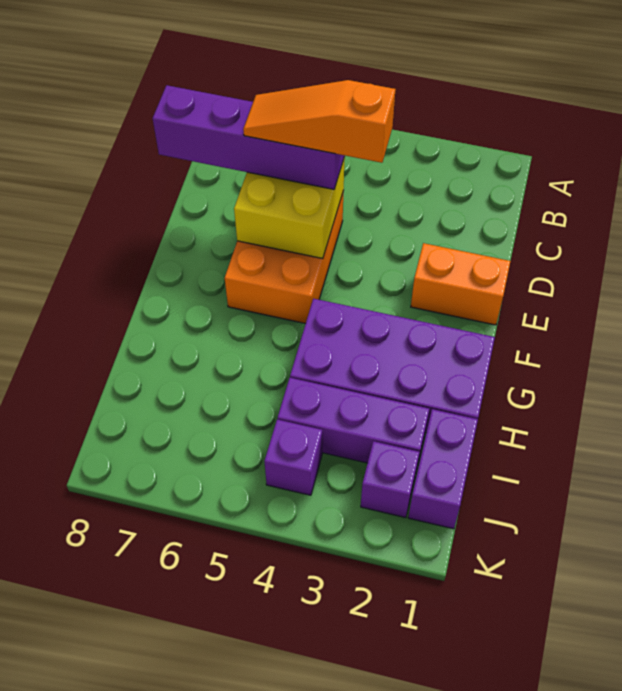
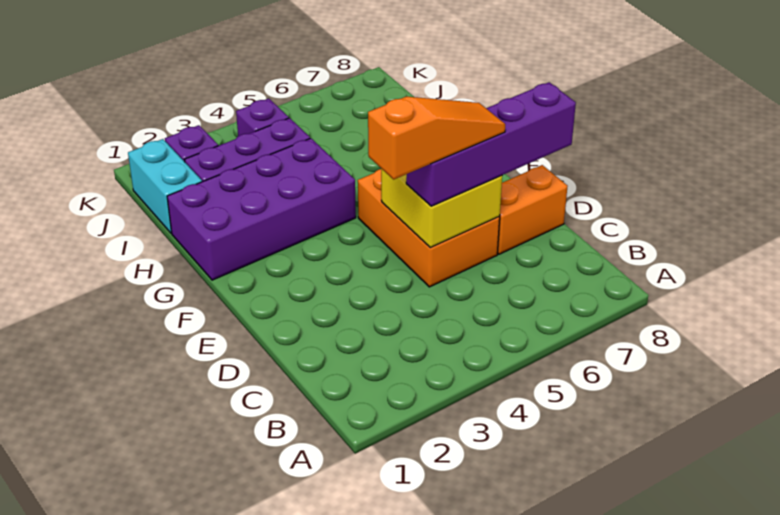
orange brick E1:E2 level 1 -> orange brick D7:D8 level 1
purple brick I1:J1 level 1 -> cyan brick I1:J1 level 1

